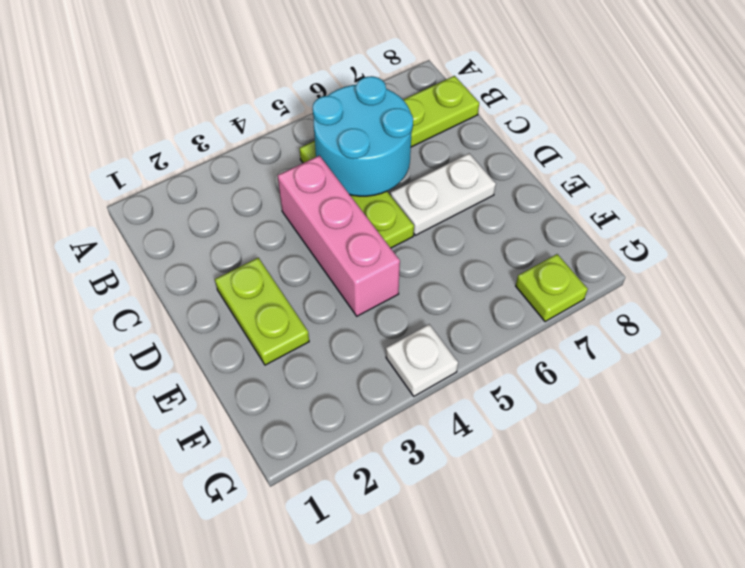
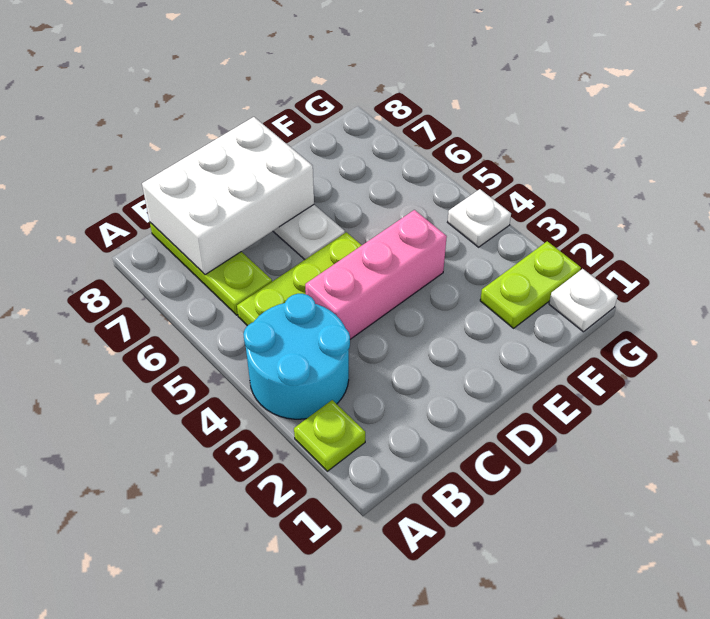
cyan round brick B5:C6 level 2 -> cyan round brick A3:B4 level 1
none -> white brick B7:D8 level 2
lime plate D2:E2 level 1 -> lime plate F2:G2 level 1
none -> white plate G1 level 1
lime plate G7 level 1 -> lime plate A2 level 1

